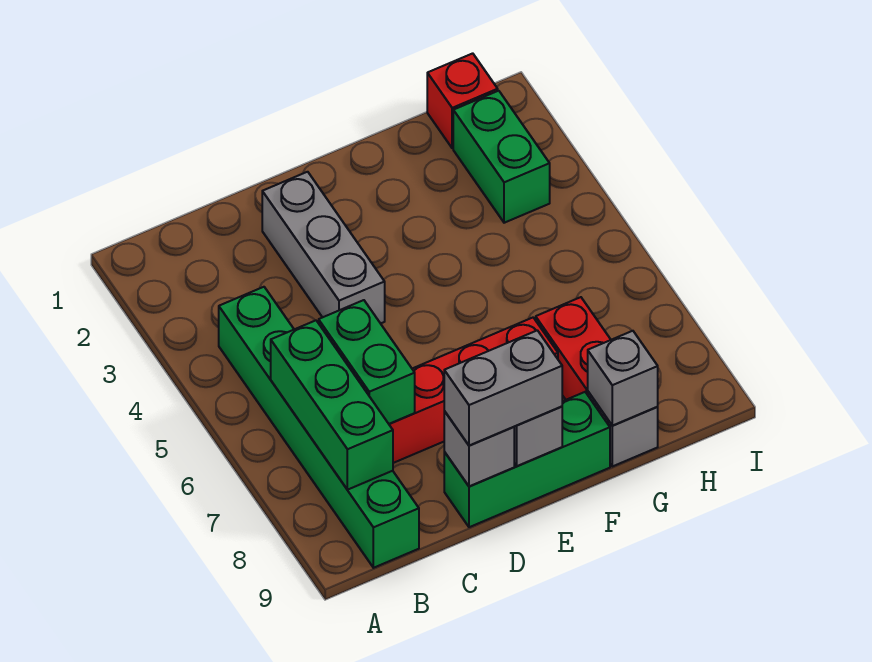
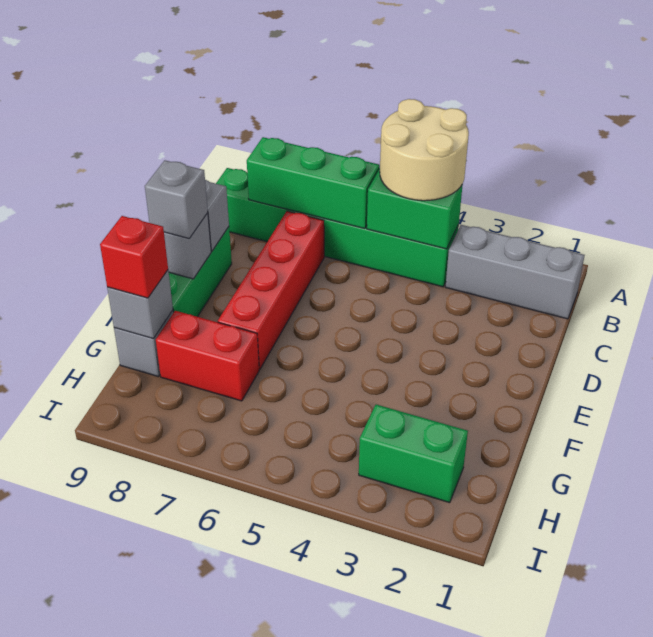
none -> tan round brick A4:B5 level 3
green brick C6:C7 level 2 -> green brick B4:B5 level 2
grey brick D2:D4 level 1 -> grey brick B1:B3 level 1
grey brick D9:E9 level 3 -> grey brick E9 level 3
red brick H1 level 1 -> red brick G9 level 3

